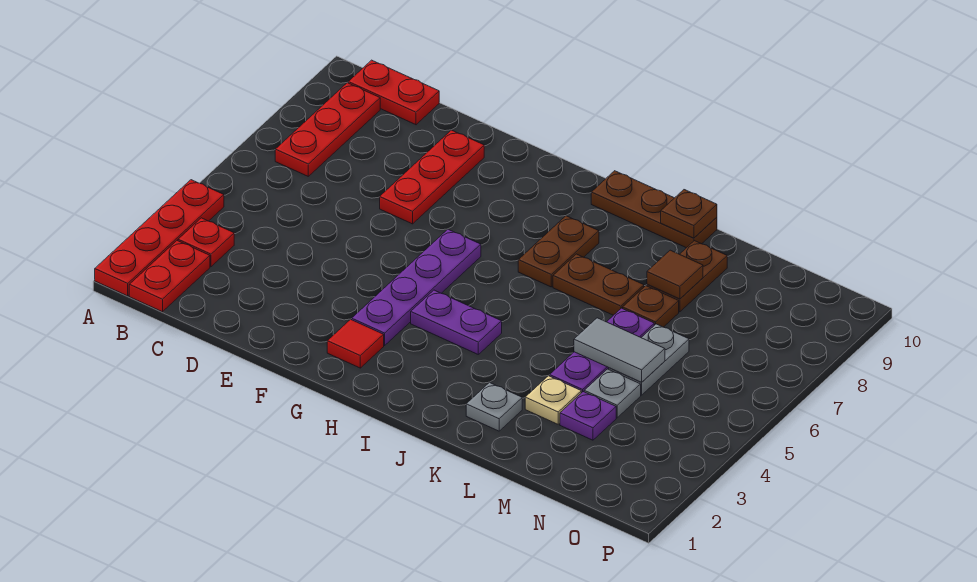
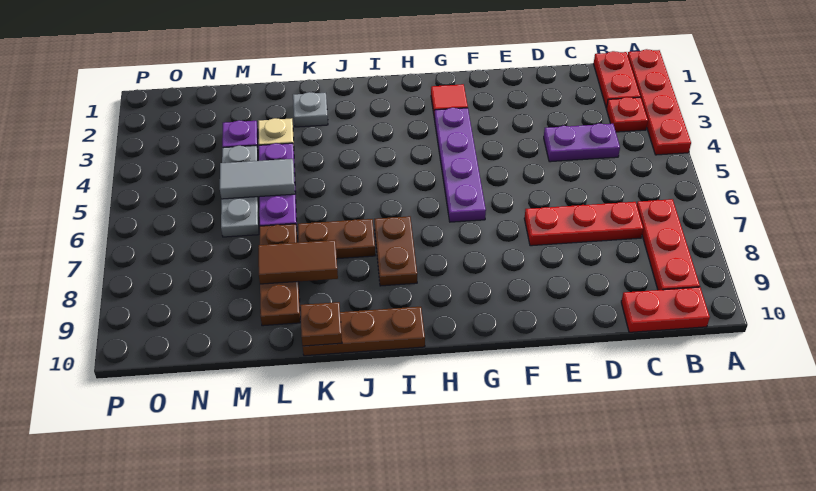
red plate E7:E9 level 1 -> red plate C7:E7 level 1
purple plate H4:I4 level 1 -> purple plate C4:D4 level 1
brown tile L8 level 2 -> brown tile K8:L8 level 2

